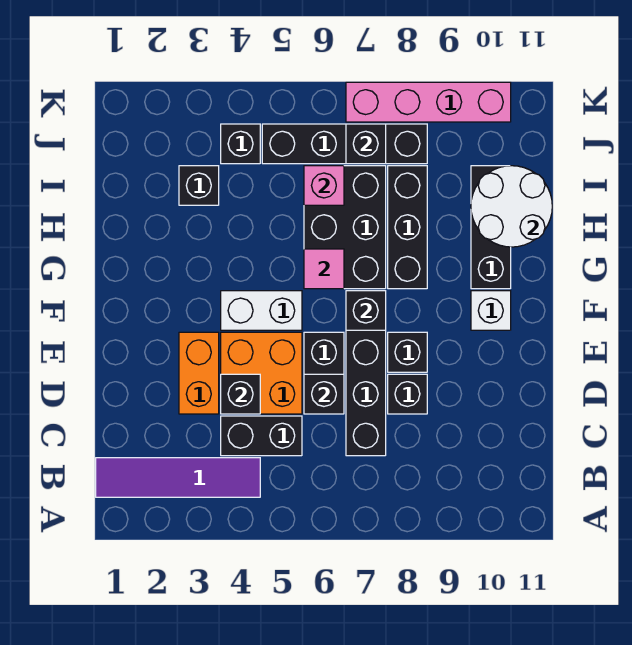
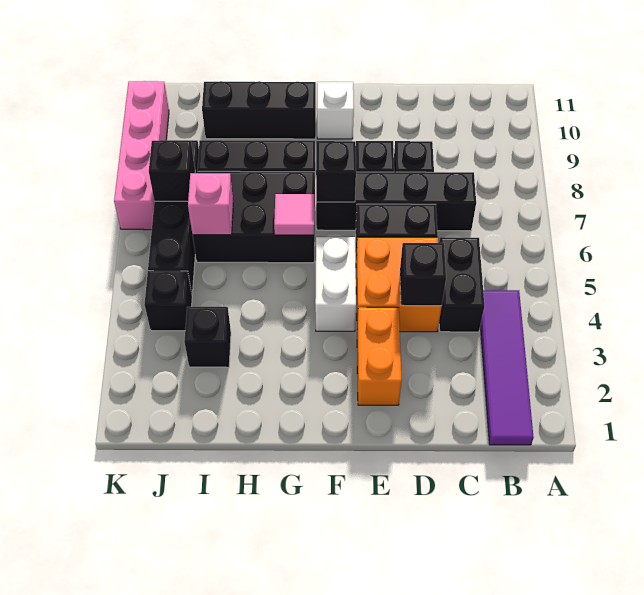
orange brick D3:E3 level 1 -> orange brick E2:E3 level 1
black brick D6 level 2 -> none
white round brick H10:I11 level 2 -> none

